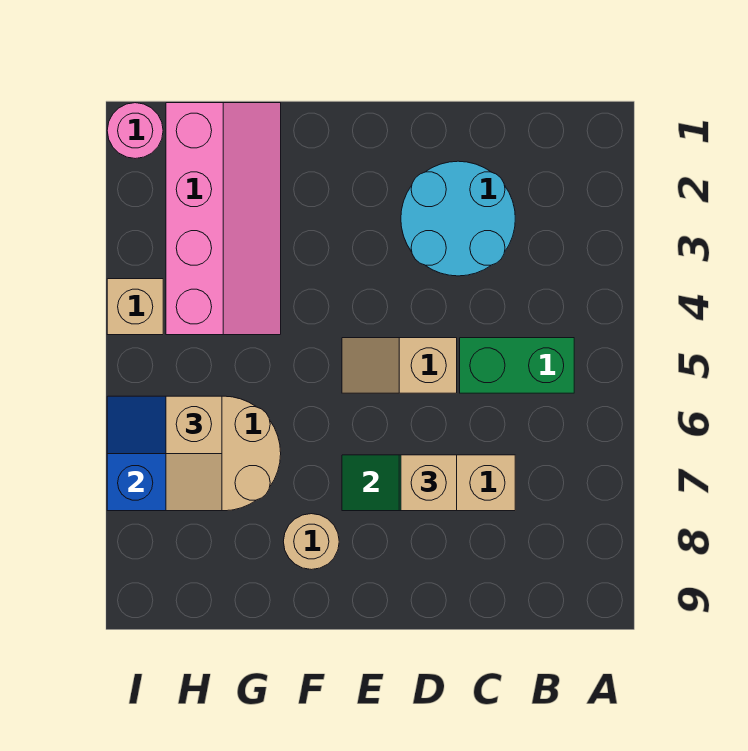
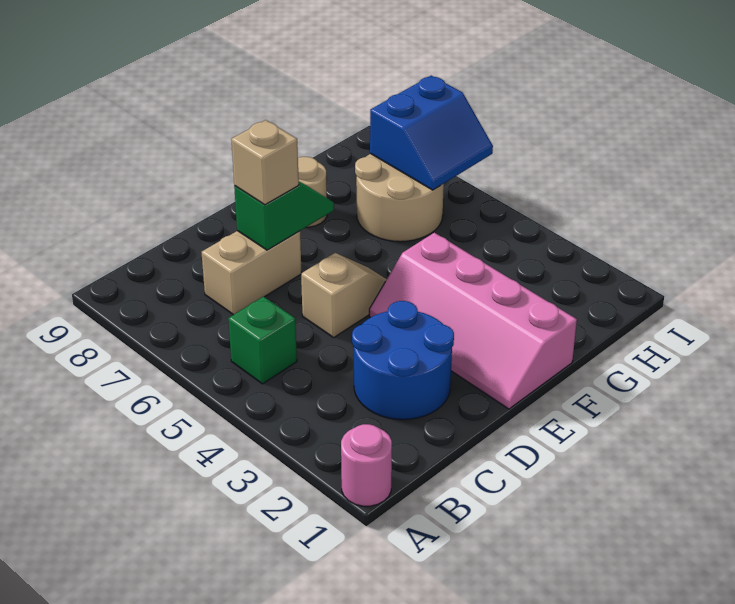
green brick B5:C5 level 1 -> green brick B5 level 1
cyan round brick C2:D3 level 1 -> blue round brick C2:D3 level 1
pink slope G1:H4 level 1 top H -> pink slope E1:F4 level 1 top F
tan slope H6:H7 level 3 top 6 -> none
pink round brick I1 level 1 -> pink round brick A1 level 1
tan brick I4 level 1 -> none

